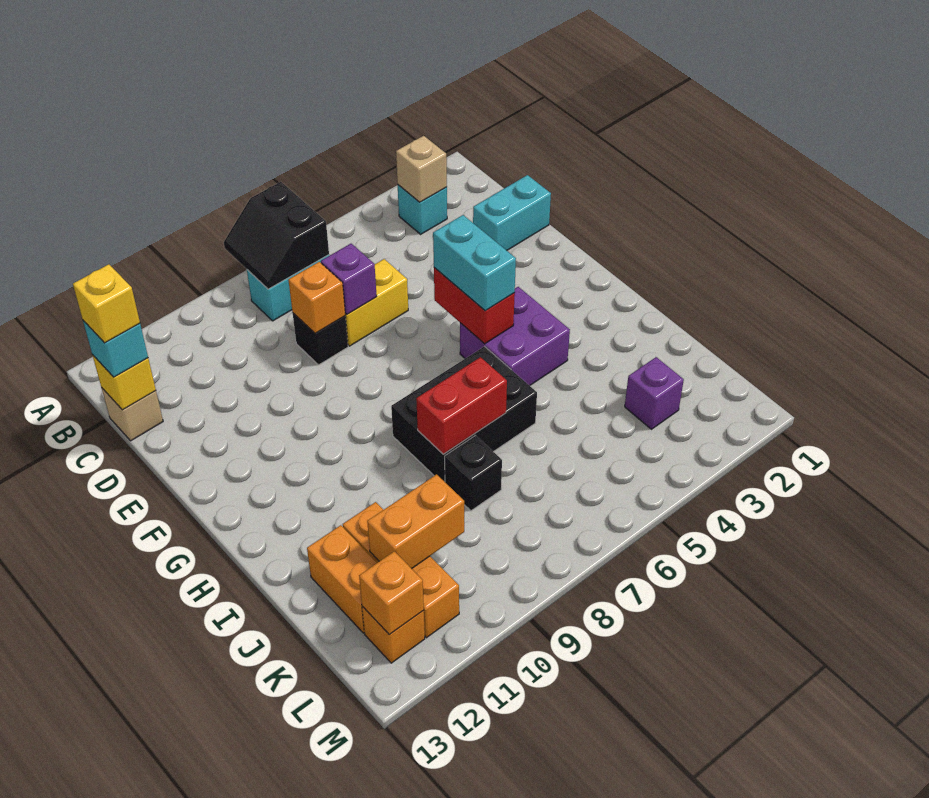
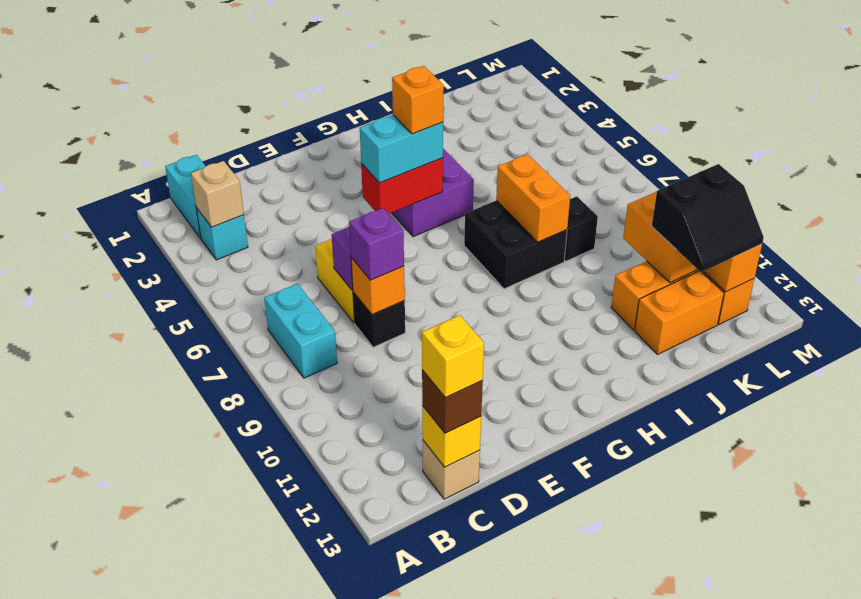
black slope A7:B8 level 2 top 7 -> black slope K11:L12 level 3 top 11
cyan brick C13 level 3 -> brown brick C13 level 3
cyan brick D1:D2 level 1 -> cyan brick B1:B2 level 1
none -> orange brick G5 level 4
black brick H6:I8 level 1 -> black brick H7:I8 level 1
red brick I7:I8 level 2 -> orange brick I7:I8 level 2
purple brick K3 level 1 -> purple brick D8 level 3

